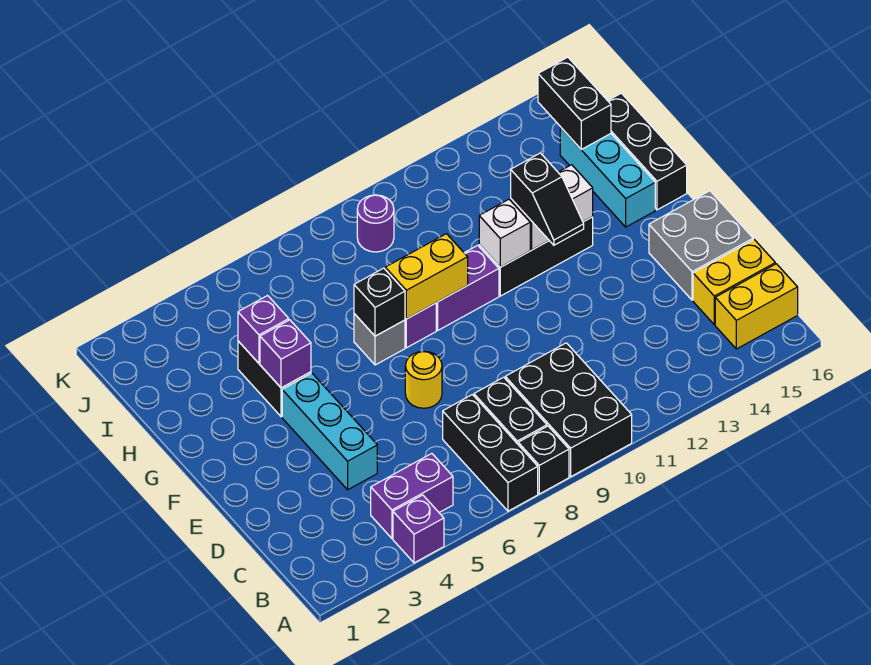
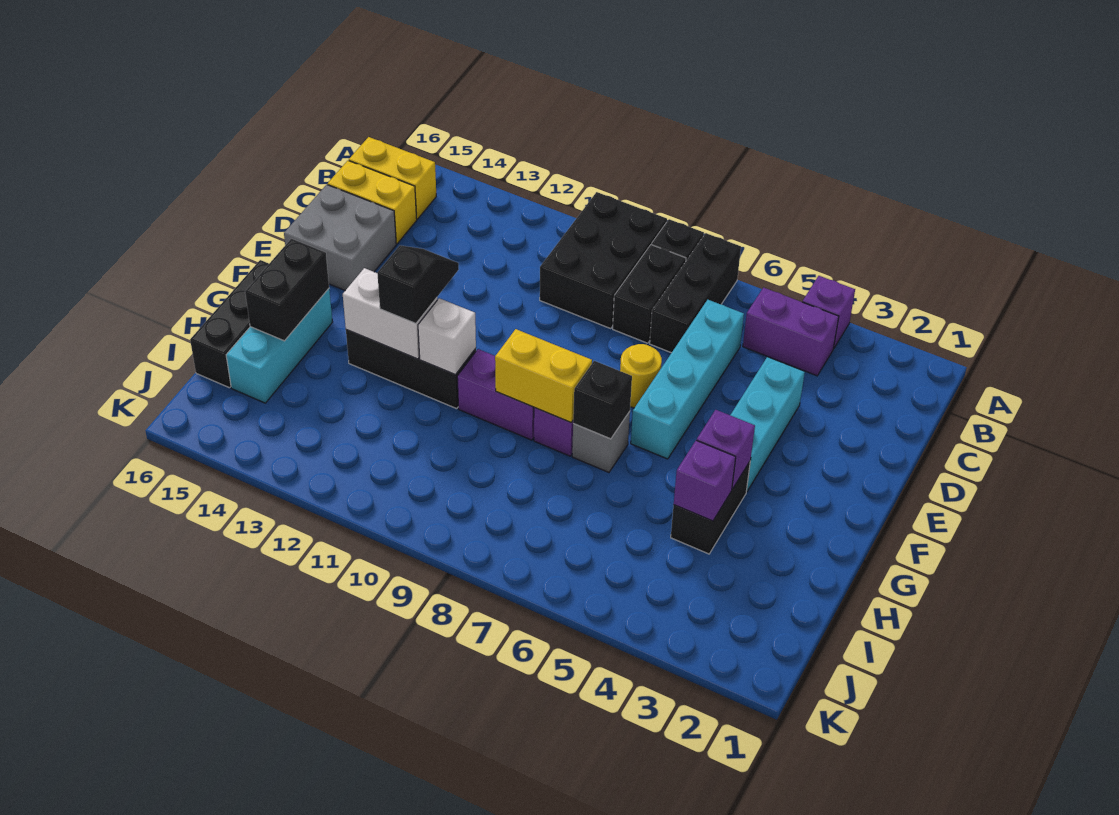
none -> cyan brick C6:F6 level 1
black brick I15:J15 level 2 -> black brick G15:H15 level 2
purple round brick J9 level 1 -> none

